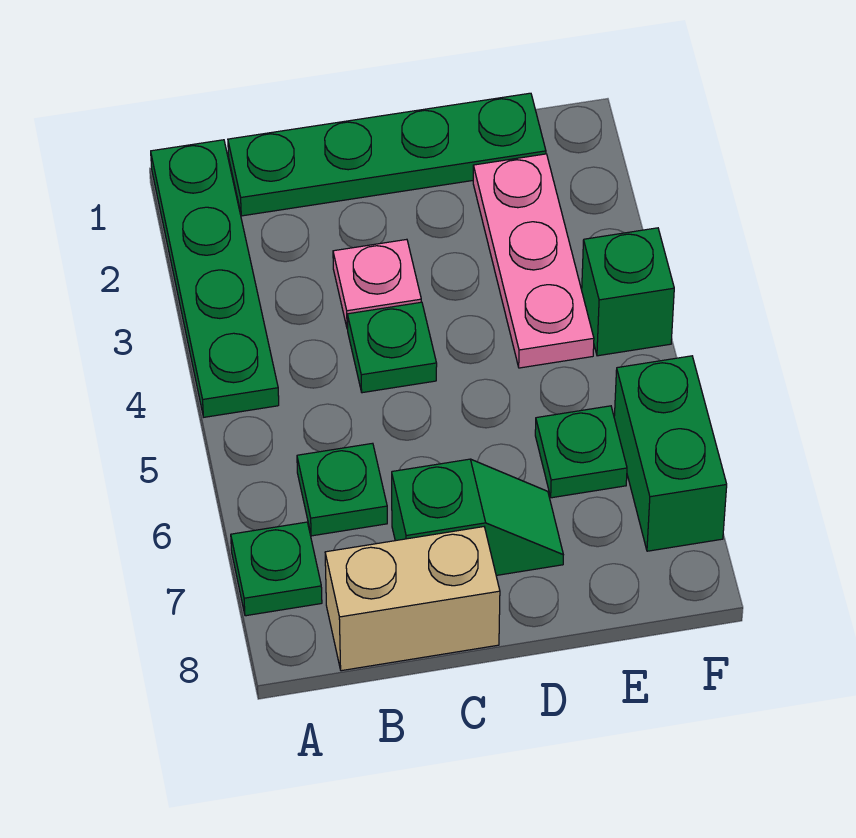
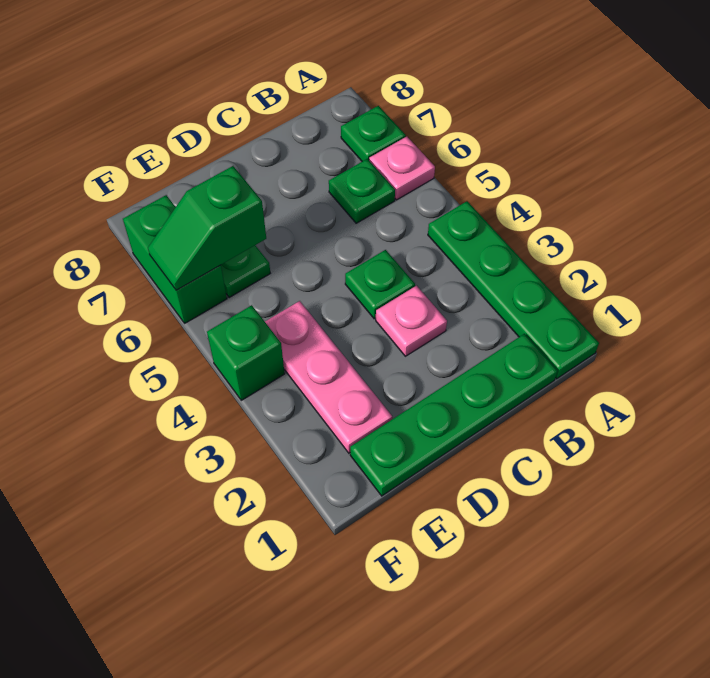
none -> pink plate A6 level 1
tan brick B8:C8 level 1 -> none
green slope C7:D7 level 1 top C -> green slope E6:F6 level 2 top E

